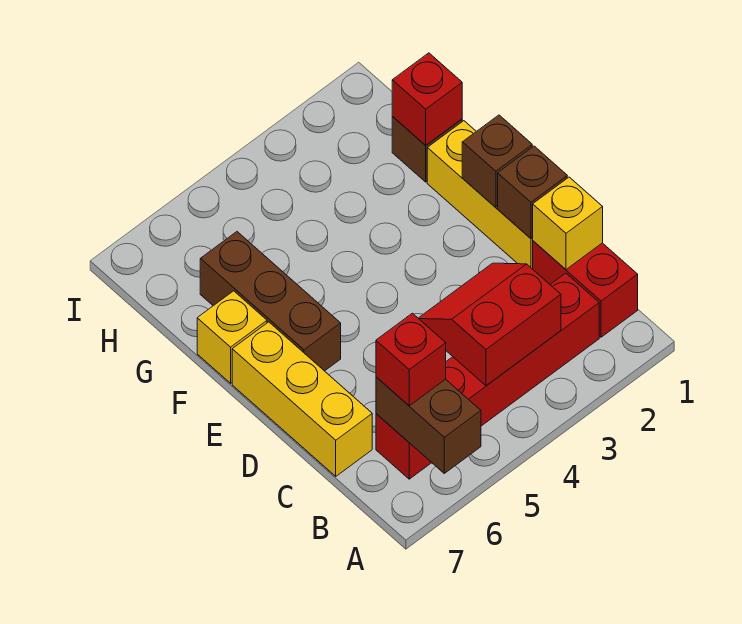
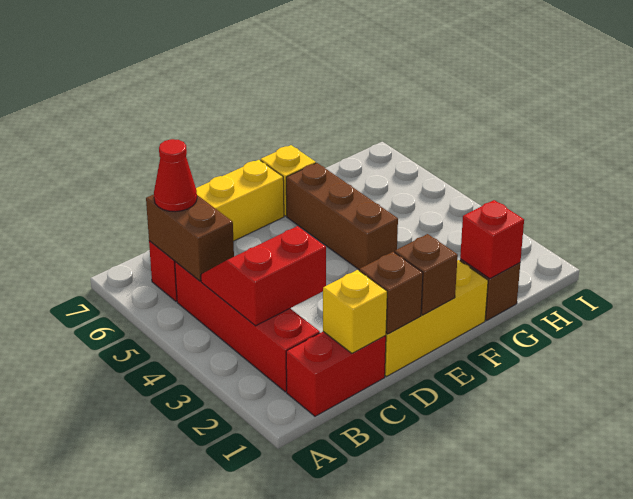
brown brick A6:B6 level 2 -> brown brick B5:B6 level 2
red slope B3:C4 level 2 top B -> red slope B3:C4 level 2 top 3
red brick B6 level 3 -> red cone B6 level 3
brown brick E6:G6 level 1 -> brown brick F4:F6 level 1

